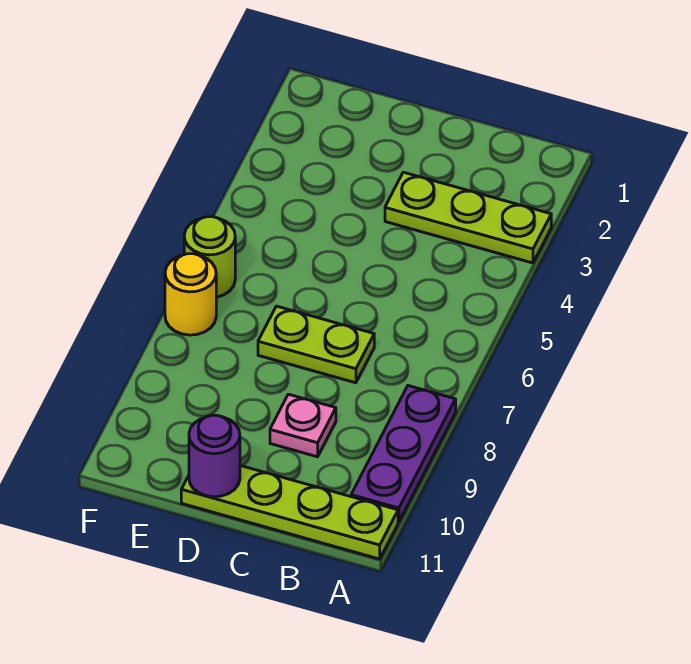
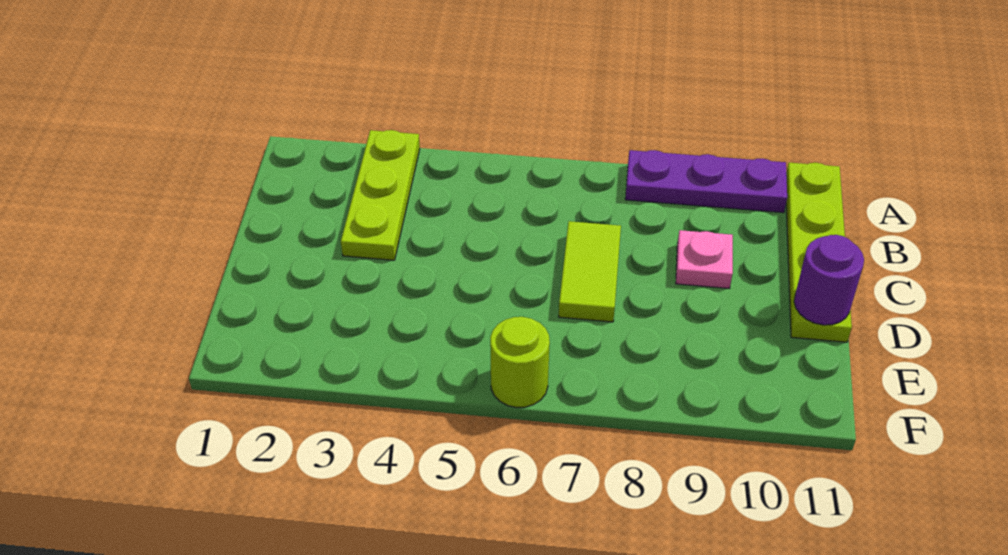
lime plate C7:D7 level 1 -> lime tile C7:D7 level 1
yellow round brick F7 level 1 -> none

